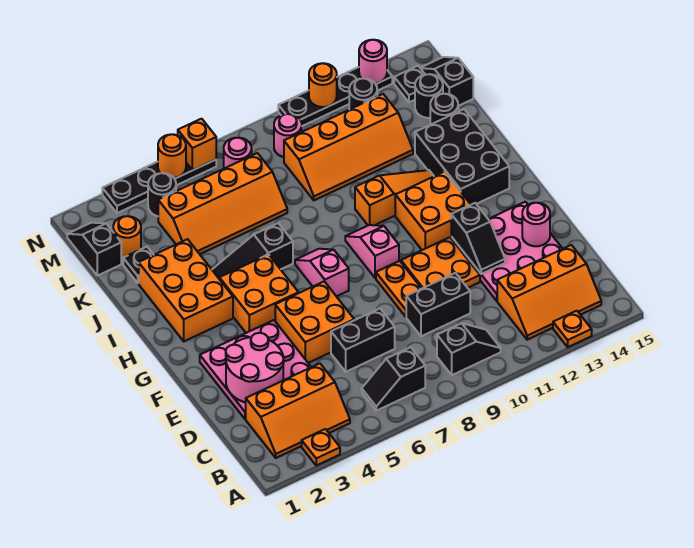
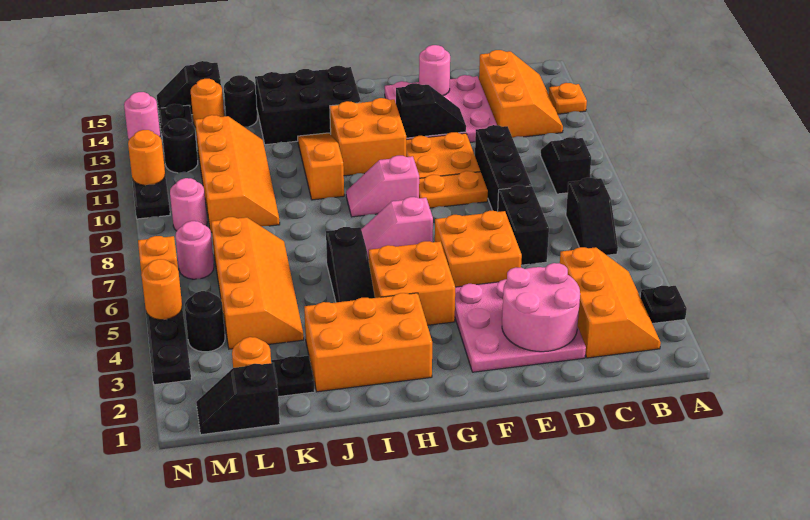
orange plate A3 level 1 -> black plate A3 level 1
black brick D9:D10 level 1 -> black brick D8:D10 level 1
black round brick L14 level 1 -> orange round brick L14 level 1

